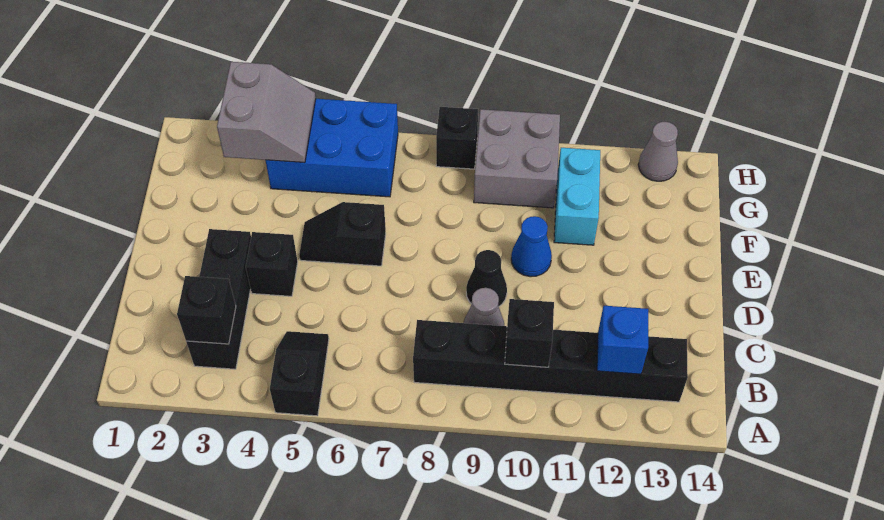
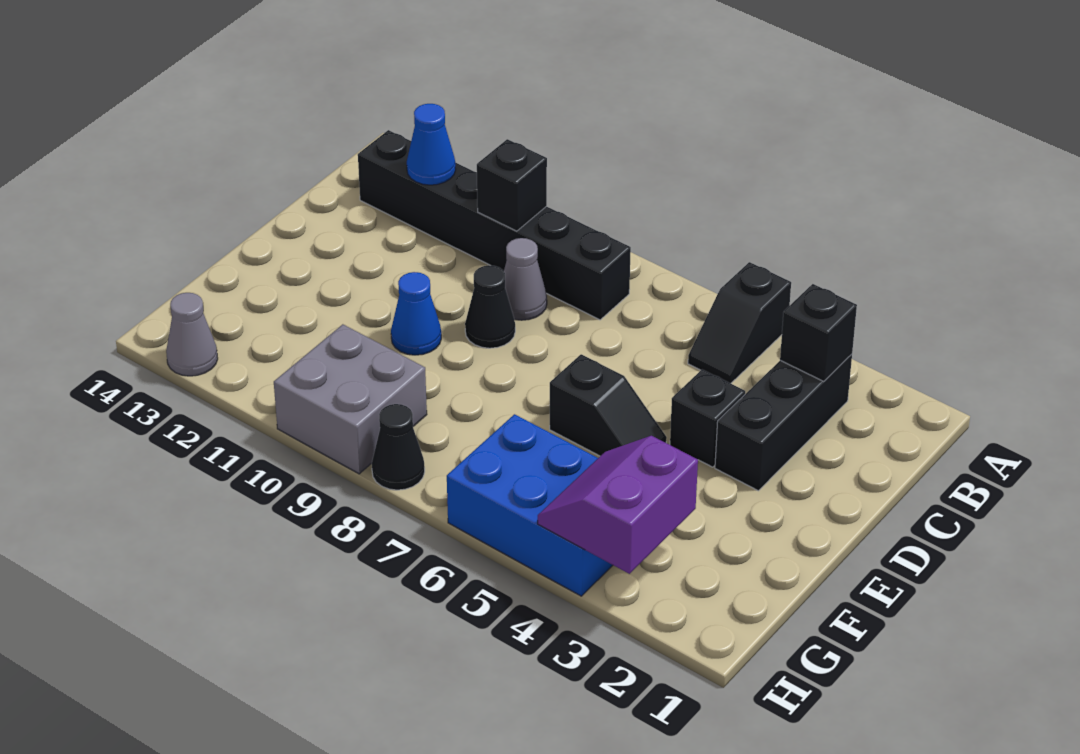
blue brick B12 level 2 -> blue cone B12 level 2
cyan brick F11:G11 level 1 -> none
grey slope G3:H4 level 2 top 3 -> purple slope G3:H4 level 2 top 3
black brick H8 level 1 -> black cone H8 level 1

